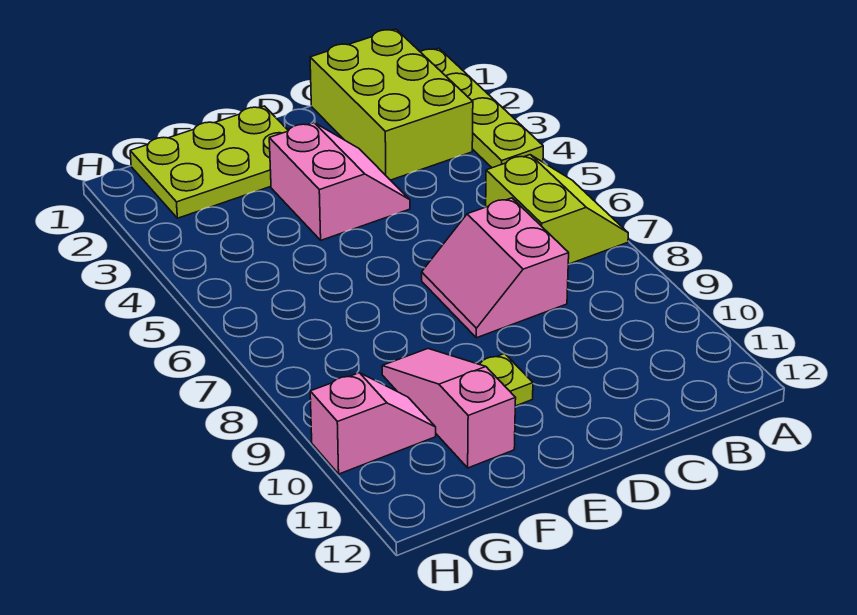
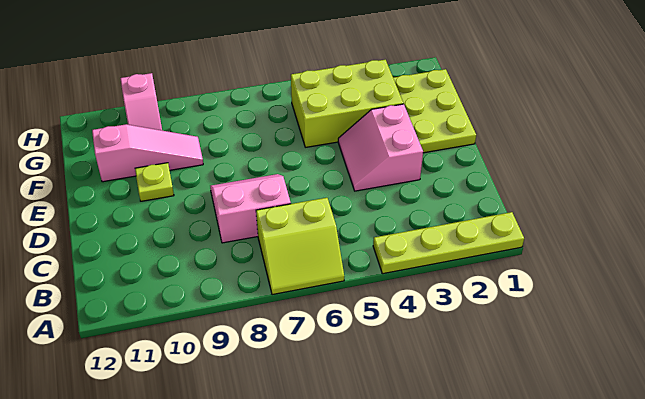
lime brick B1:C3 level 1 -> lime brick F3:G5 level 1
pink slope D3:E4 level 1 top E -> pink slope D3:E4 level 1 top 3

